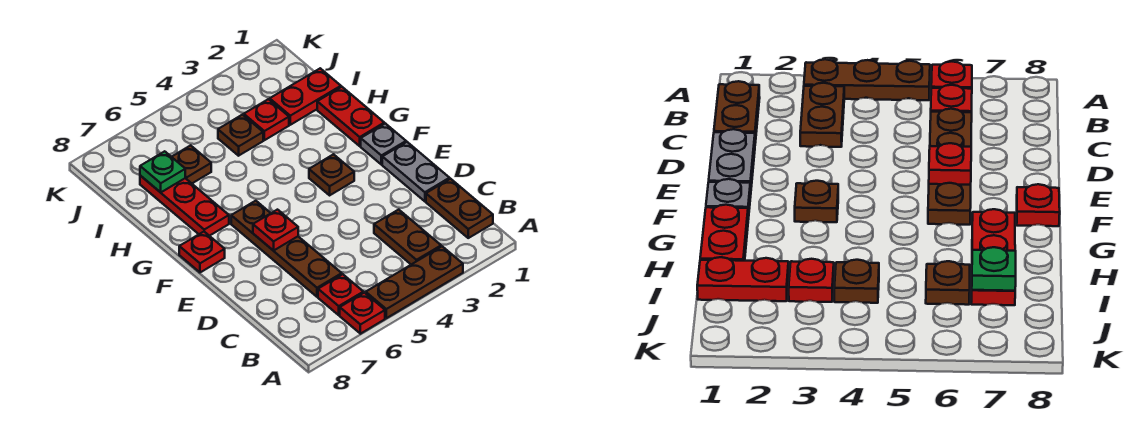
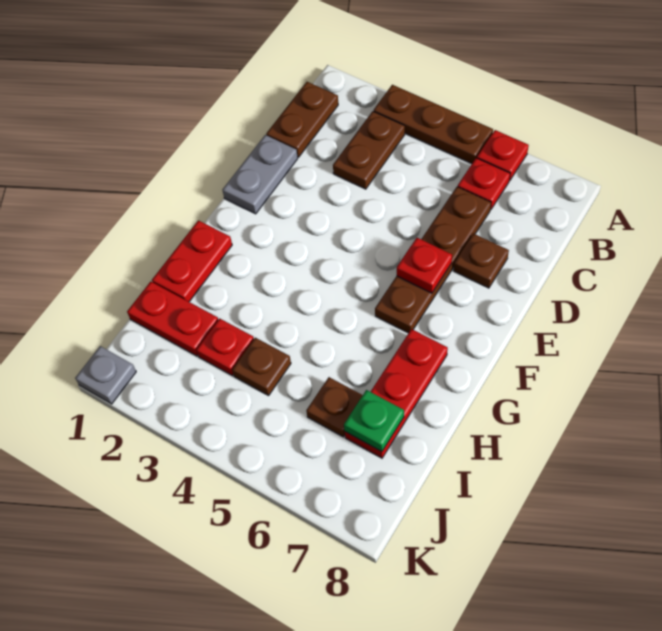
grey plate F1 level 1 -> grey plate K1 level 1
brown plate F3 level 1 -> brown plate D7 level 1
red plate F8 level 1 -> none

